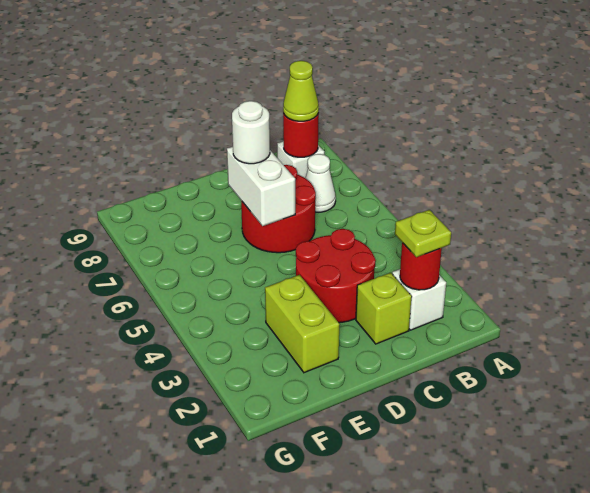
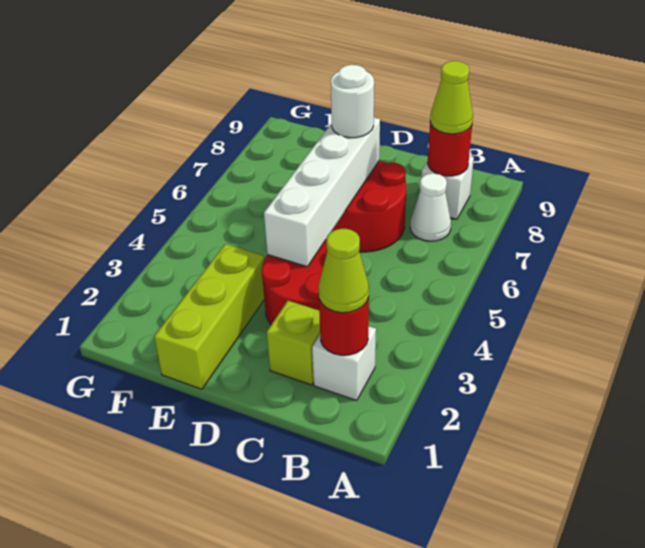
lime plate B2 level 3 -> lime cone B2 level 3
white brick D6:D7 level 2 -> white brick D4:D7 level 2
lime brick E2:E3 level 1 -> lime brick E1:E3 level 1

